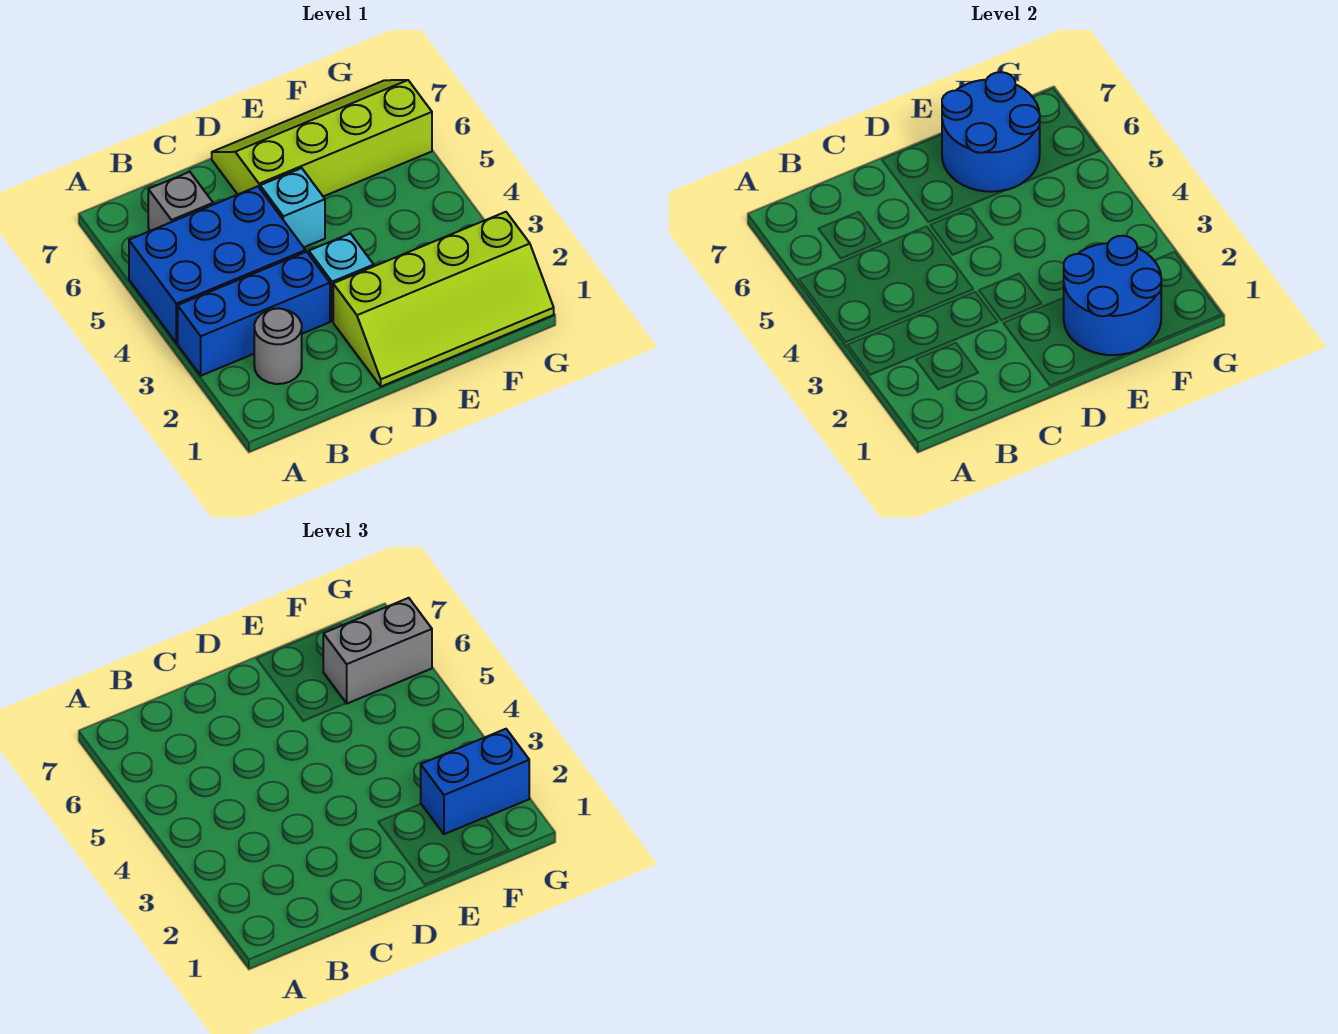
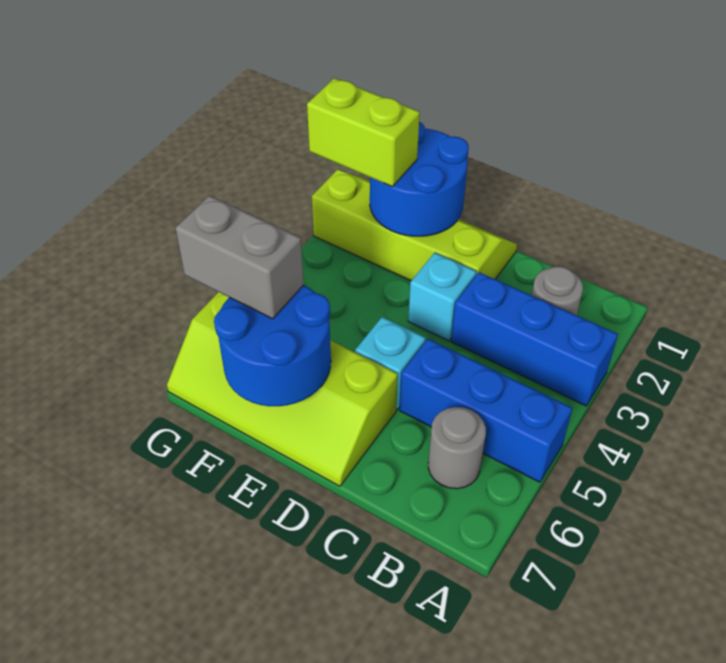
blue brick A4:C5 level 1 -> blue brick A5:C5 level 1
grey brick B6 level 1 -> grey round brick B6 level 1
blue brick F2:G2 level 3 -> lime brick F2:G2 level 3

